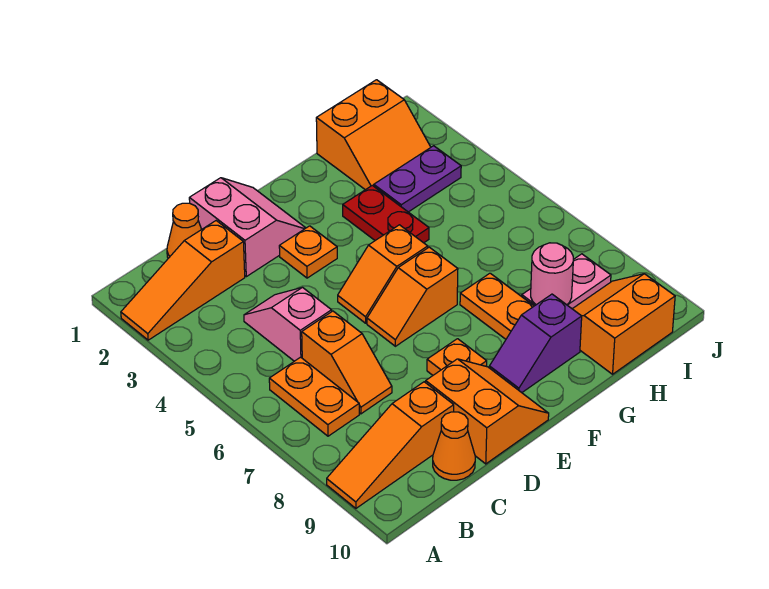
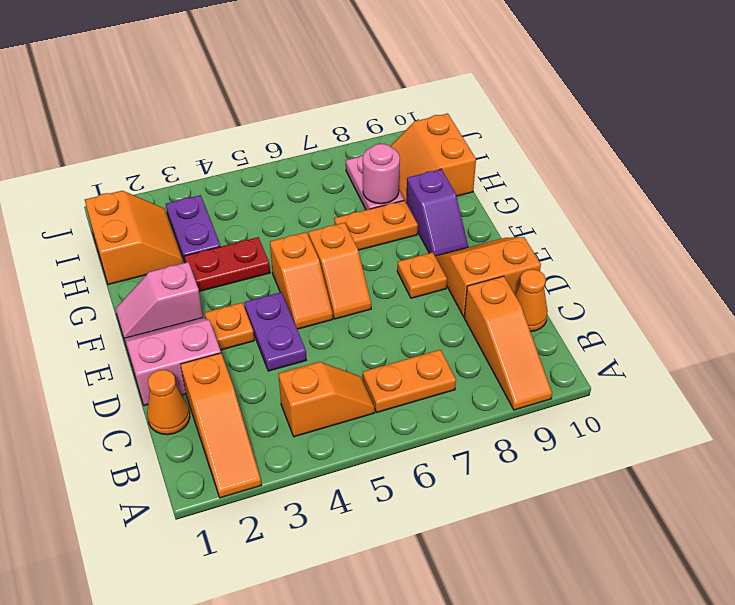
pink slope C4:C5 level 1 top 5 -> pink slope F1:F2 level 1 top 2
orange slope C6:C7 level 1 top 6 -> orange slope B4:B5 level 1 top 4
none -> purple plate D4:E4 level 1

